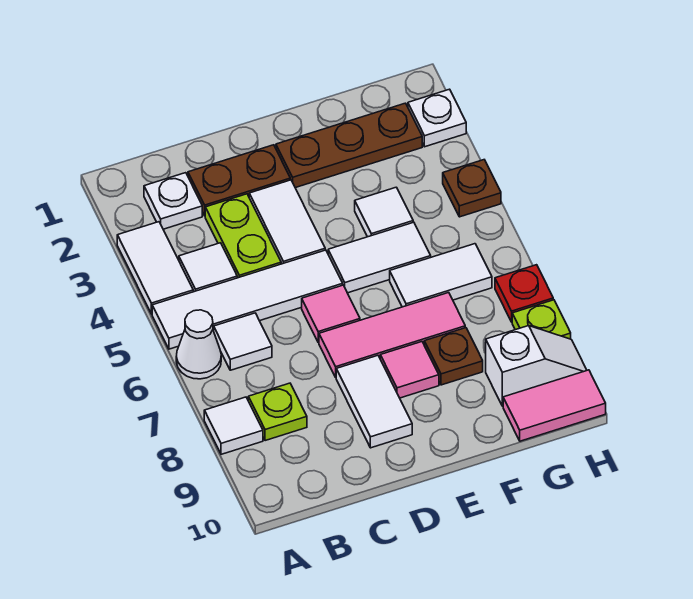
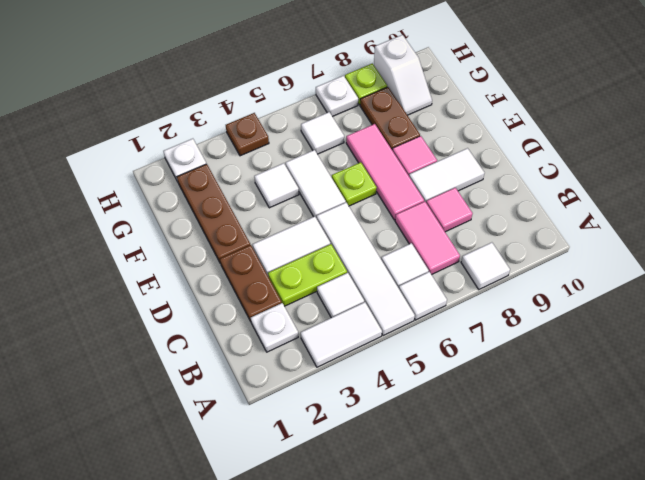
white cone A6 level 1 -> white tile A6 level 1
lime plate B8 level 1 -> lime plate E6 level 1
pink tile D6 level 1 -> pink tile C8 level 1
white tile F6:G6 level 1 -> white tile G6 level 1
brown plate F8 level 1 -> brown plate F8:G8 level 1
white slope G9:H9 level 1 top G -> white slope G9:H9 level 1 top H
pink tile G10:H10 level 1 -> pink tile B7:C7 level 1
red plate H7 level 1 -> white plate H7 level 1

